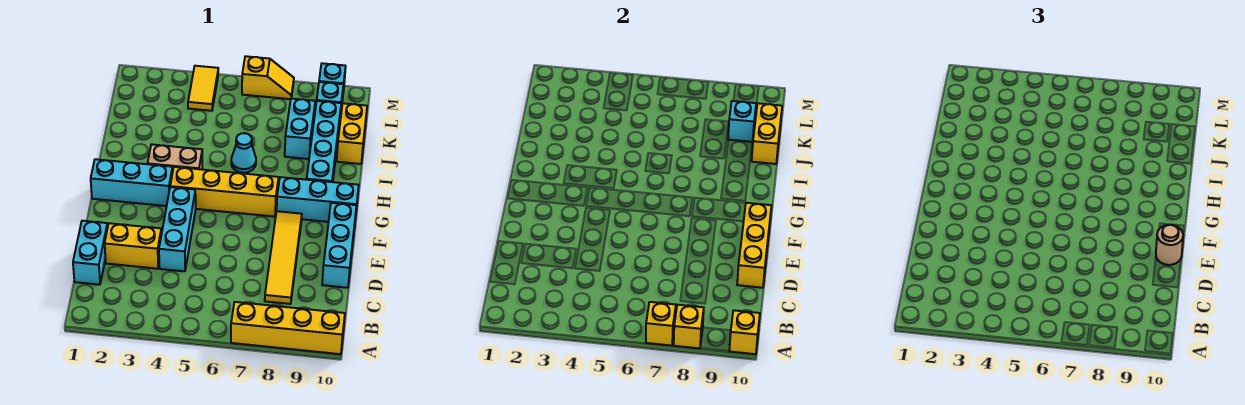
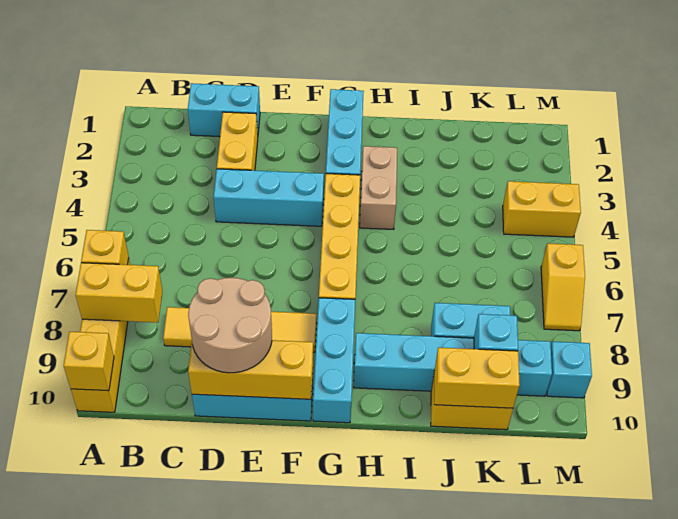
yellow brick A8 level 2 -> yellow brick A8:B8 level 2
tan round brick E10 level 3 -> tan round brick D9:E10 level 3
cyan cone I6 level 1 -> none
yellow tile L4:M4 level 1 -> yellow brick L4:M4 level 1

